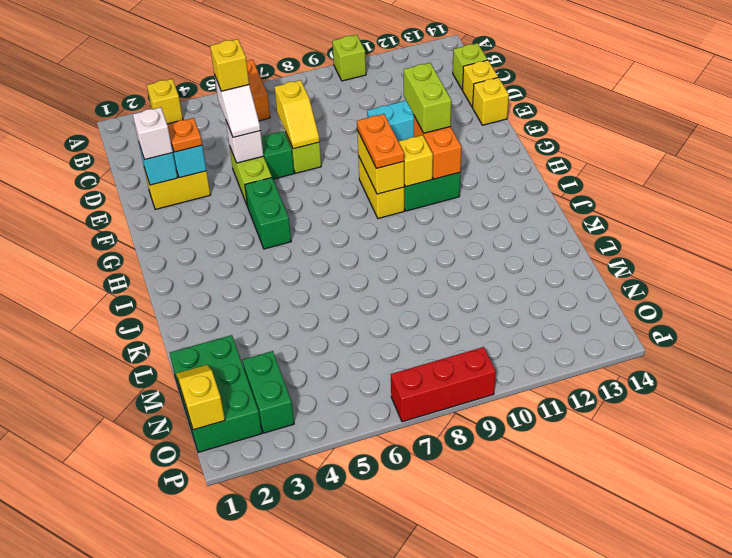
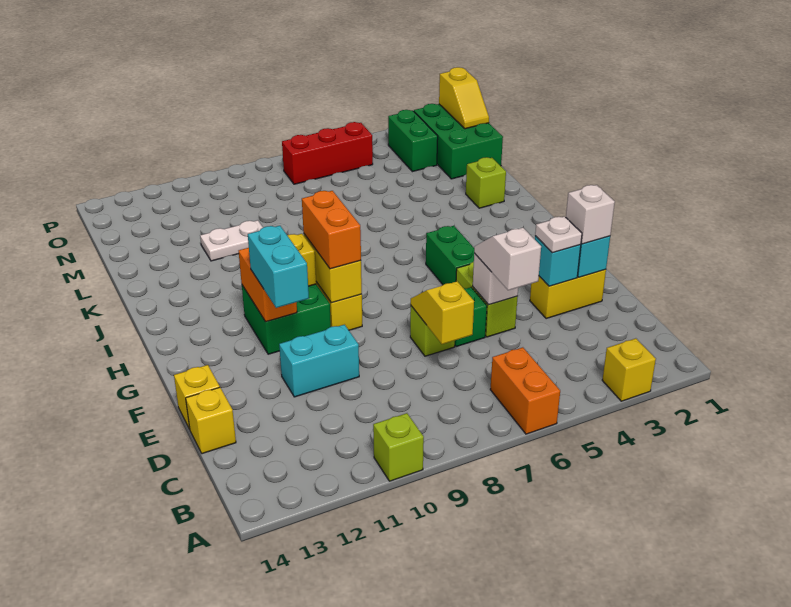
lime brick C14 level 1 -> lime brick K2 level 1
yellow brick D5 level 4 -> none
orange plate E3 level 3 -> white plate E3 level 3
lime brick F11:G11 level 3 -> cyan brick F11:G11 level 3
orange plate G9:H9 level 3 -> orange brick G9:H9 level 3
none -> white plate L10:L11 level 1
red brick P7:P9 level 1 -> red brick O5:O7 level 1

